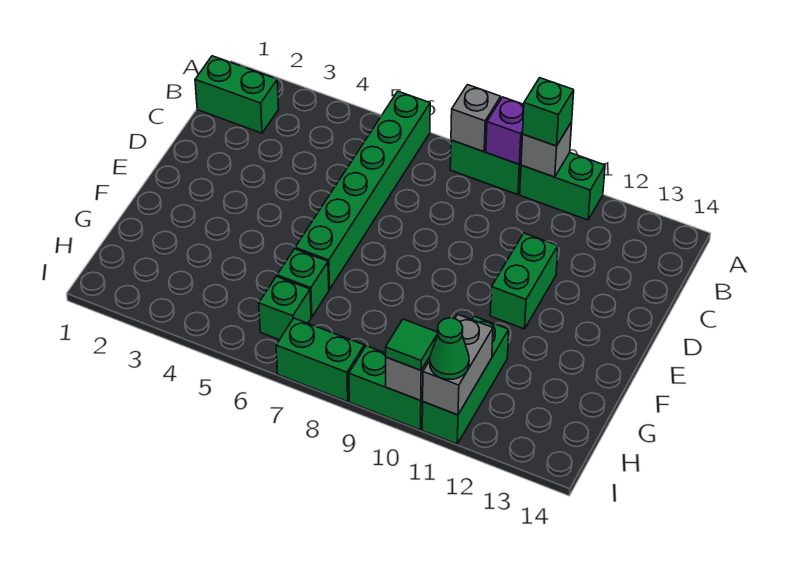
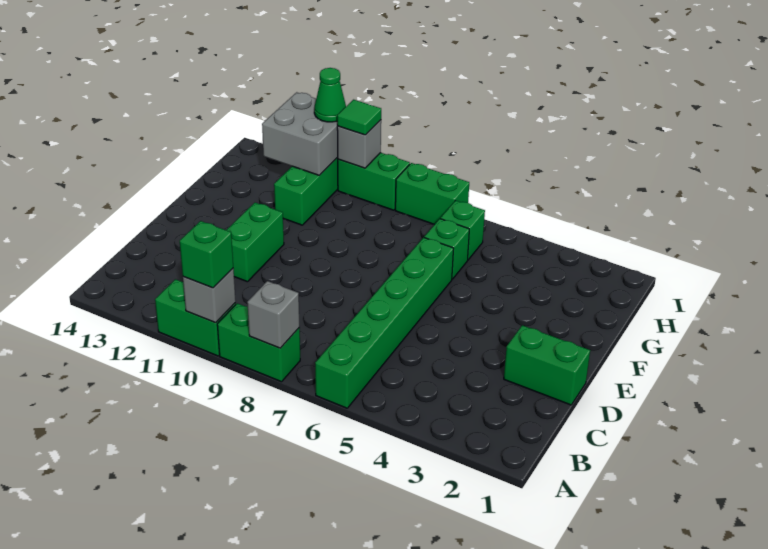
purple brick A9 level 2 -> none
green brick B1:B2 level 1 -> green brick D1:D2 level 1
grey brick H11:I11 level 2 -> grey brick H11:I12 level 2

